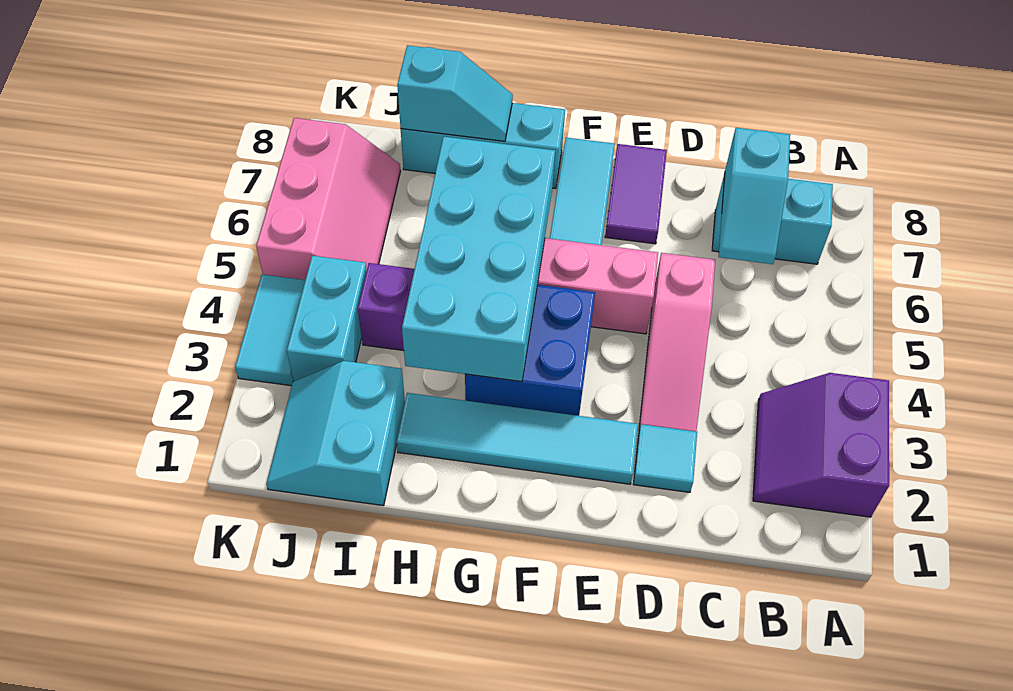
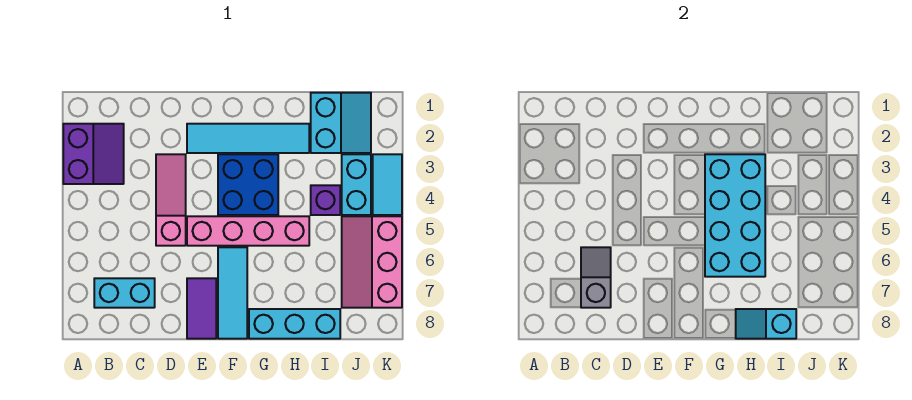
cyan slope C6:C7 level 2 top 7 -> grey slope C6:C7 level 2 top 7
cyan tile D2 level 1 -> none

